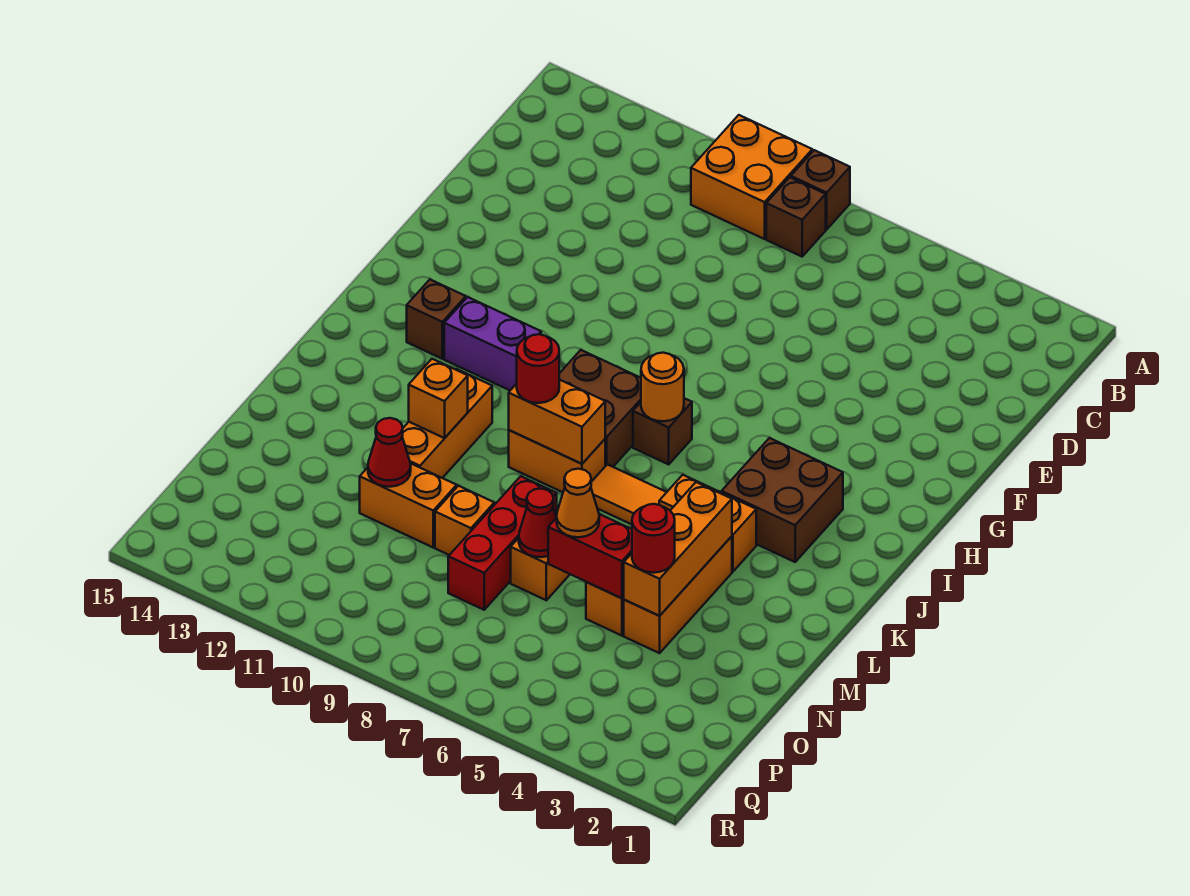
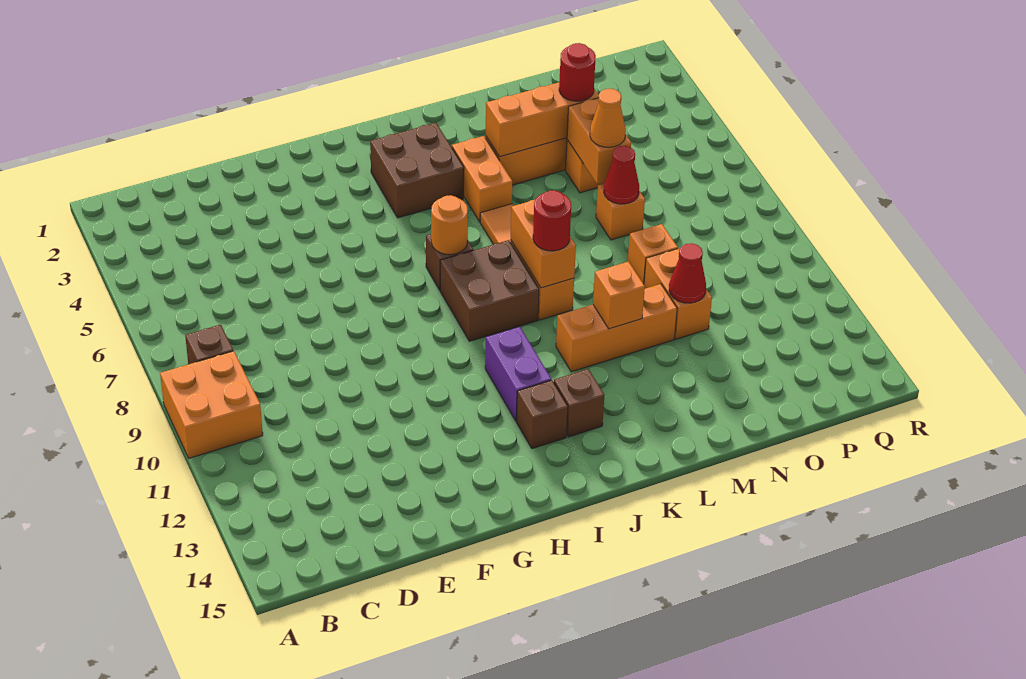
brown brick A8 level 1 -> brown brick J13 level 1
red brick M8:O8 level 1 -> none
red brick N5:N6 level 2 -> orange brick N5:N6 level 2

